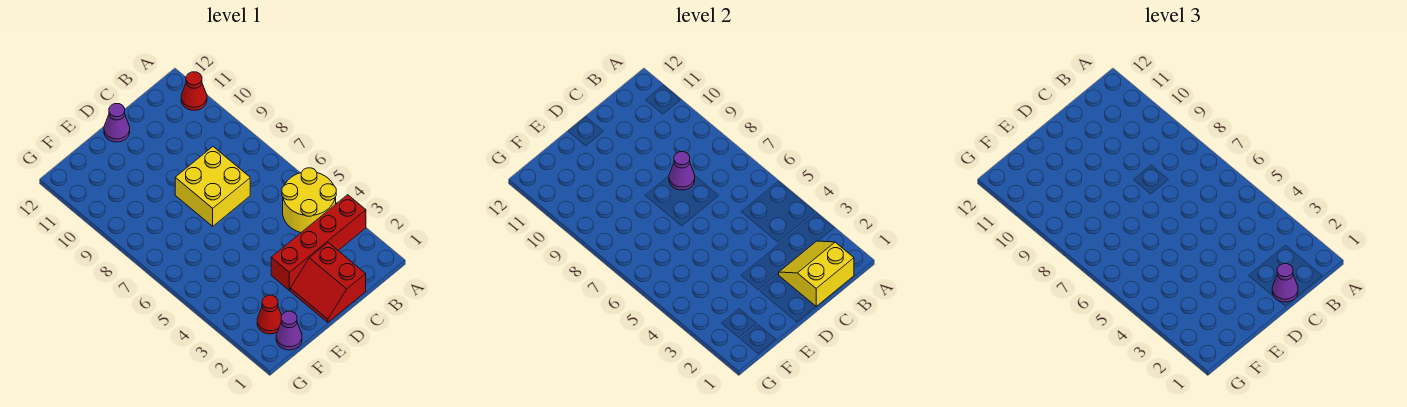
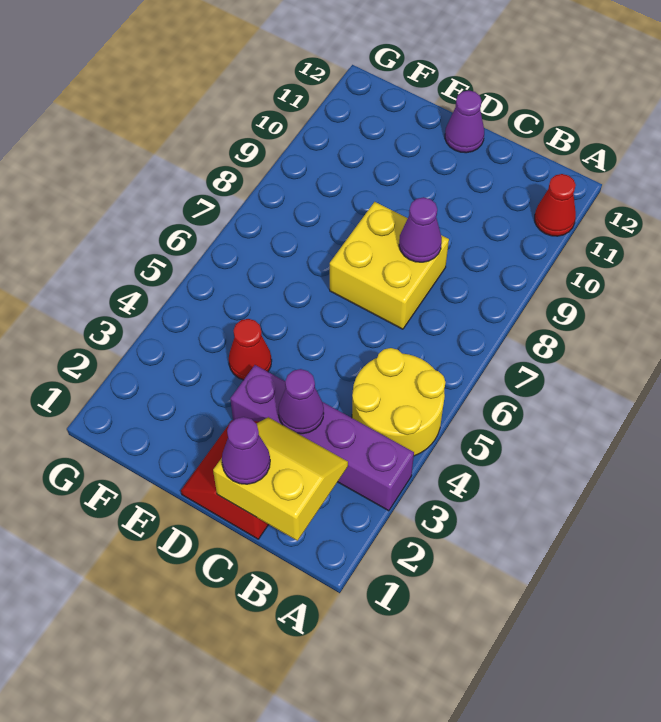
red brick A3:D3 level 1 -> purple brick A3:D3 level 1
purple cone F1 level 1 -> purple cone C3 level 2
red cone F2 level 1 -> red cone E4 level 1

